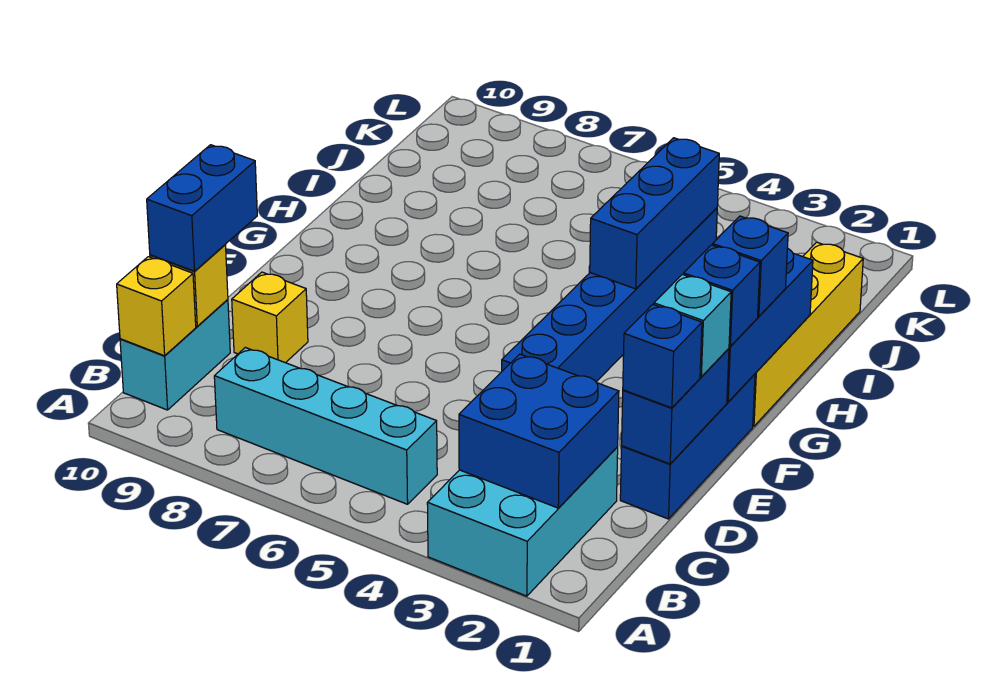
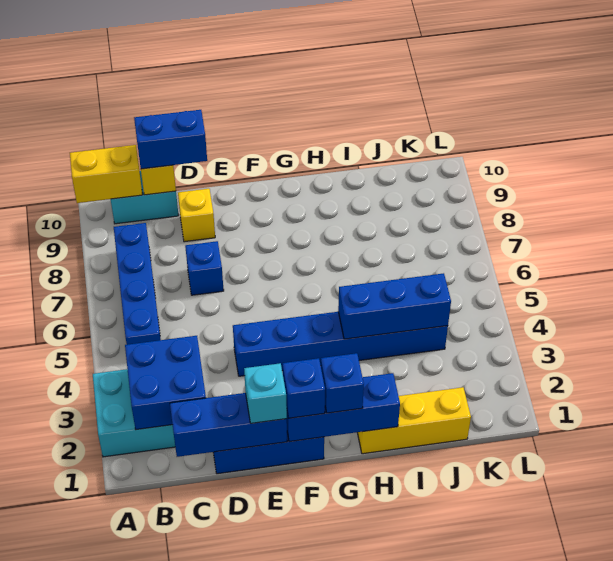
cyan brick B5:B8 level 1 -> blue brick B5:B8 level 1
yellow brick B10 level 2 -> yellow brick A10:B10 level 2
blue brick D1:E1 level 2 -> blue brick C1:E1 level 2
blue brick D1 level 3 -> blue brick D7 level 1
yellow brick G1:J1 level 1 -> yellow brick H1:J1 level 1

